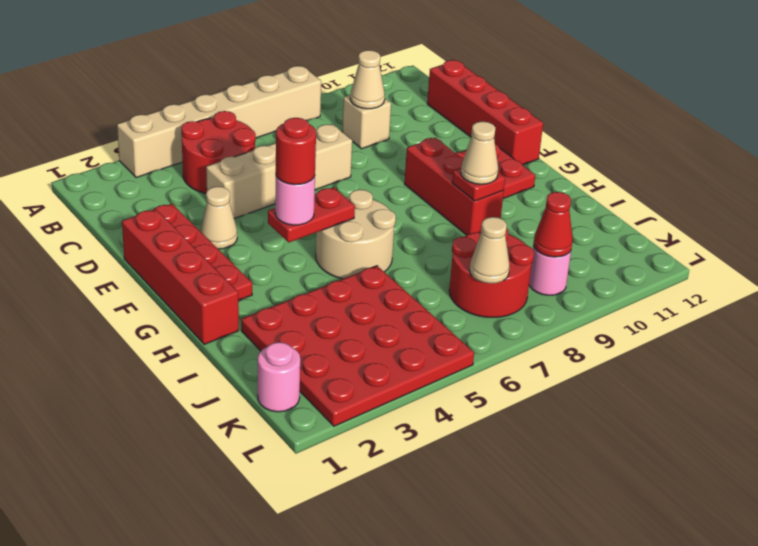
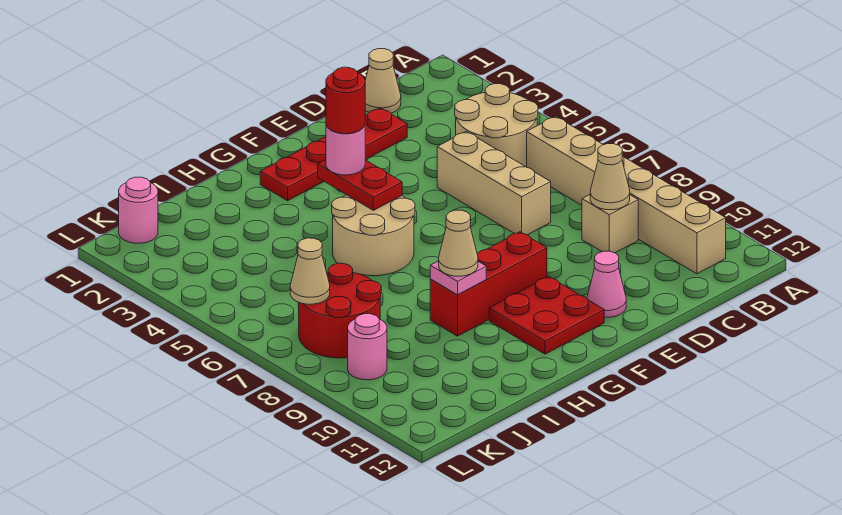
tan brick A3:A8 level 1 -> tan brick B6:B11 level 1
red round brick B4:C5 level 1 -> tan round brick B4:C5 level 1
red brick C12:F12 level 1 -> none
tan brick D4:D7 level 1 -> tan brick D5:D7 level 1
red brick E1:H1 level 1 -> none
tan cone E3 level 1 -> tan cone C1 level 1
none -> pink cone E11 level 1
red plate H9 level 2 -> pink plate H9 level 2
red plate I2:L5 level 1 -> none
red cone K9 level 2 -> none

